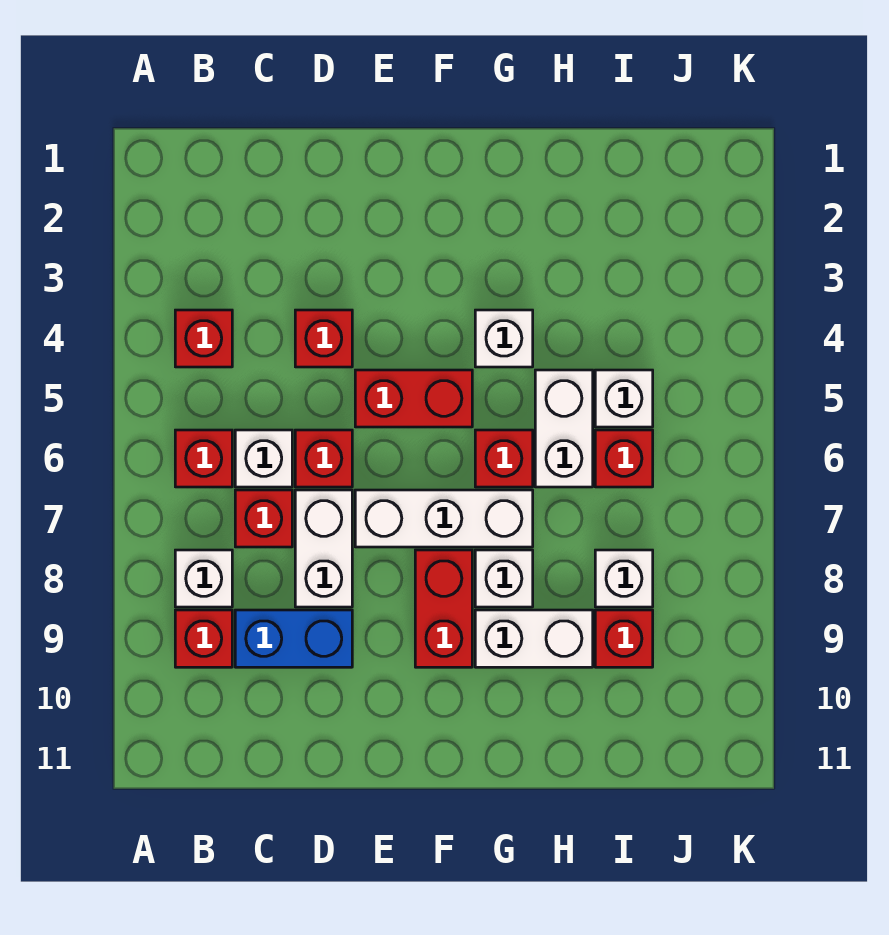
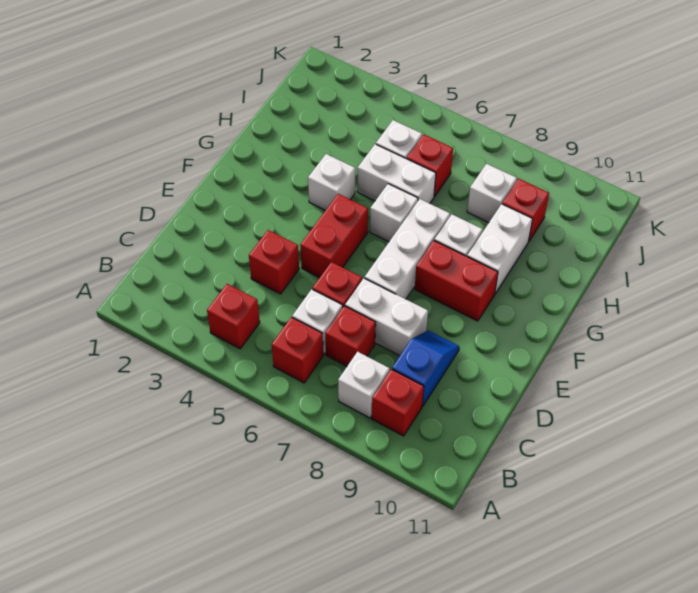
blue brick C9:D9 level 1 -> blue slope C9:D9 level 1 top C
red brick G6 level 1 -> white brick G6 level 1

